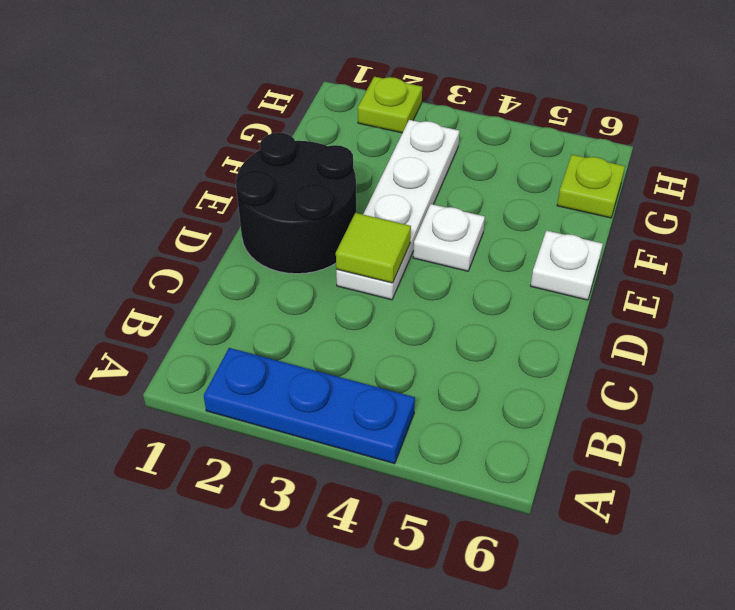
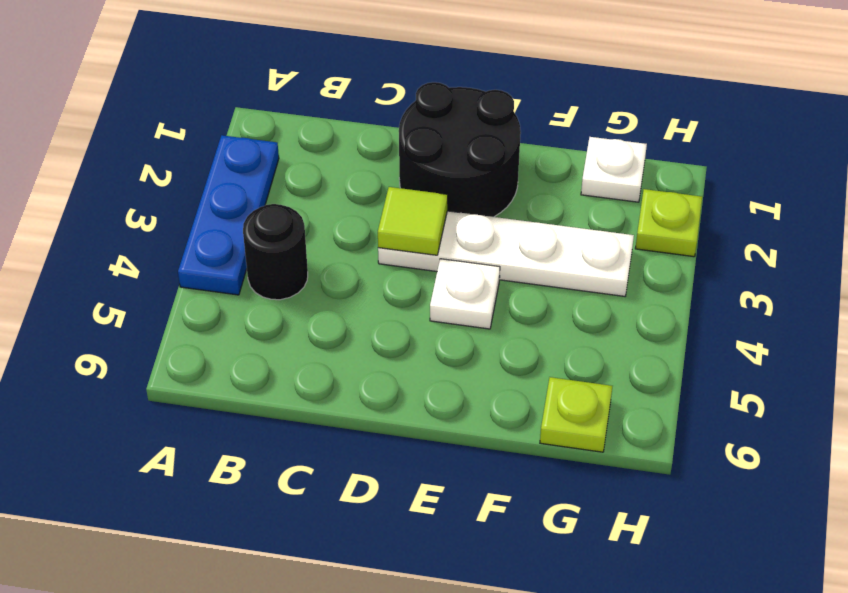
none -> black round brick B4 level 1
white plate E6 level 1 -> white plate G1 level 1

